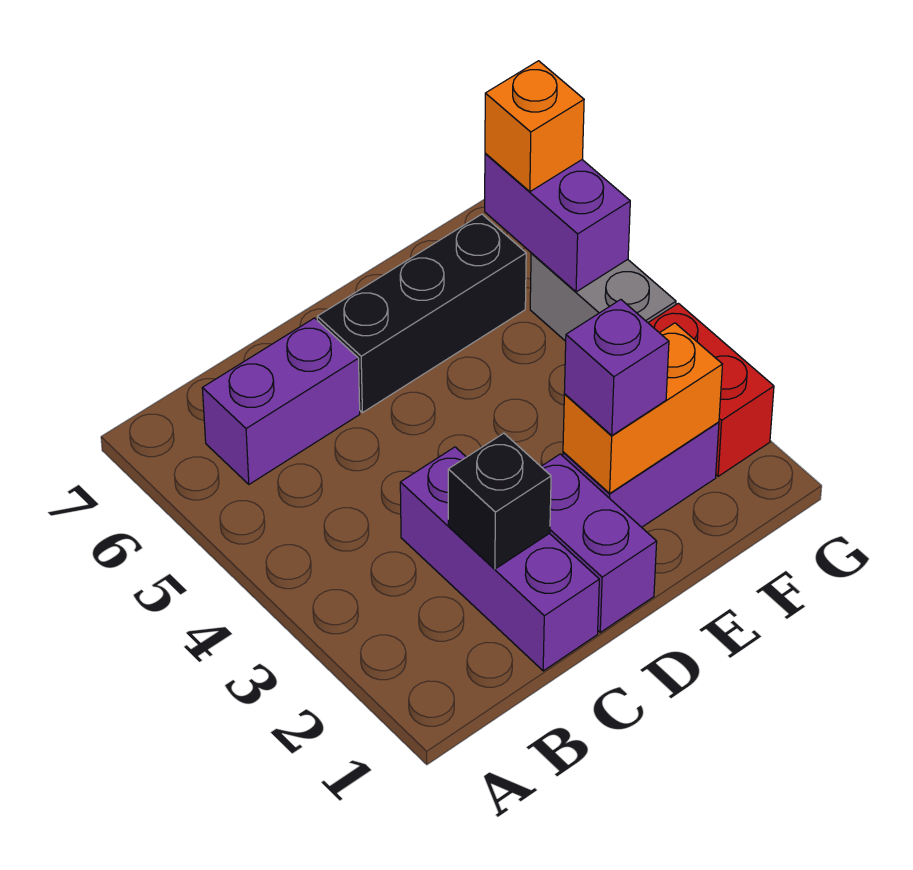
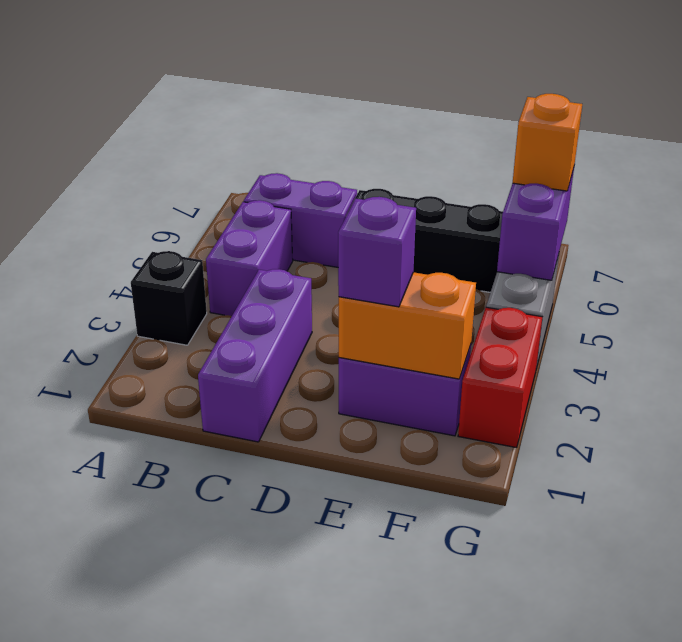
black brick C2 level 2 -> black brick A3 level 1
purple brick D1:D2 level 1 -> purple brick B4:B5 level 1

